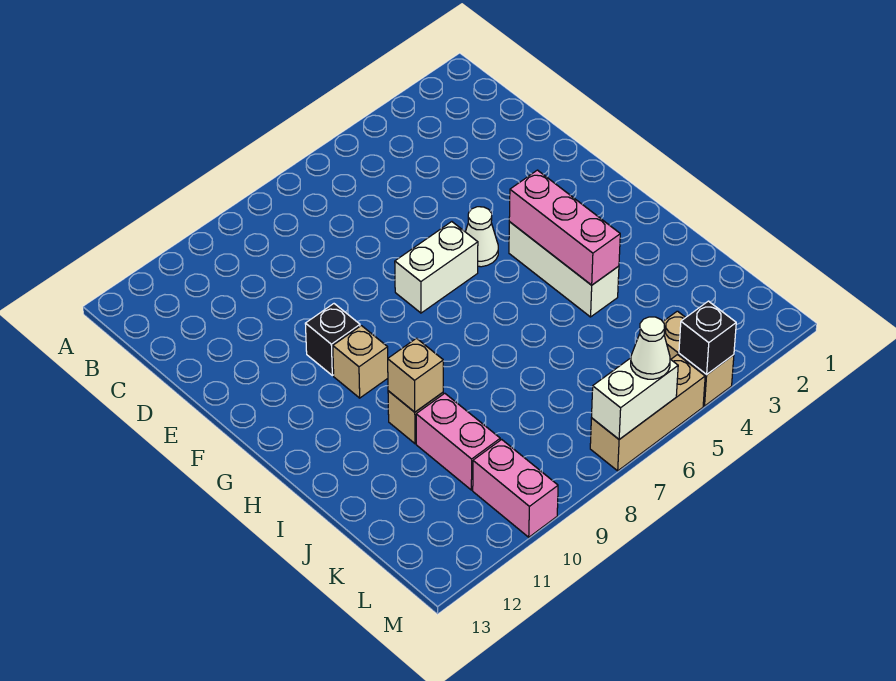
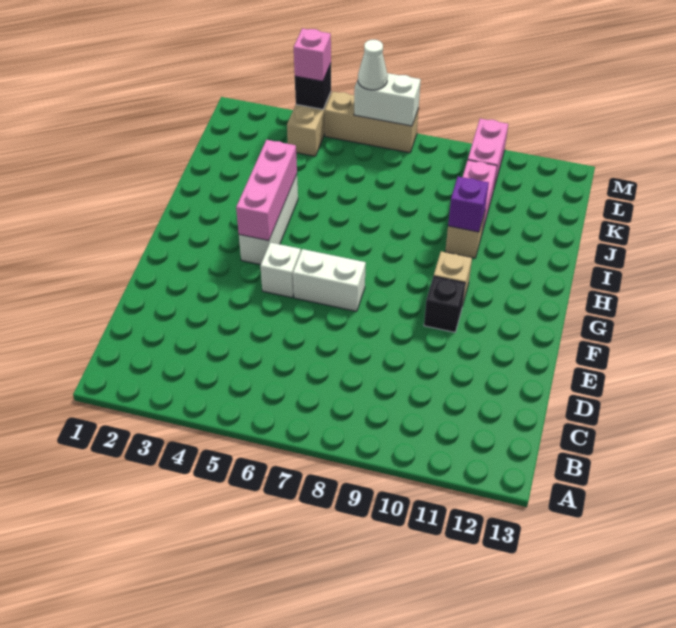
white cone F5 level 1 -> white brick F5 level 1
tan brick I10 level 2 -> purple brick I10 level 2
none -> pink brick M4 level 3

